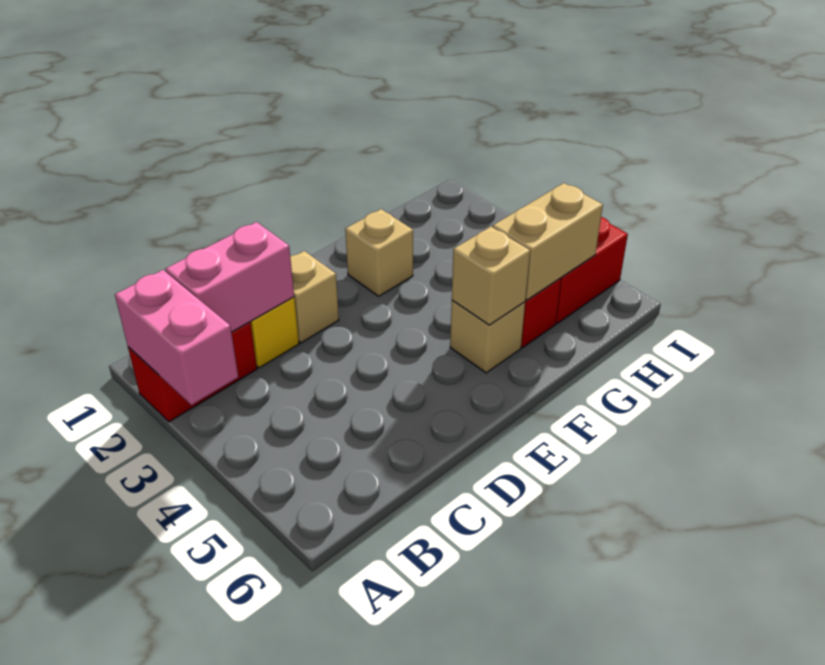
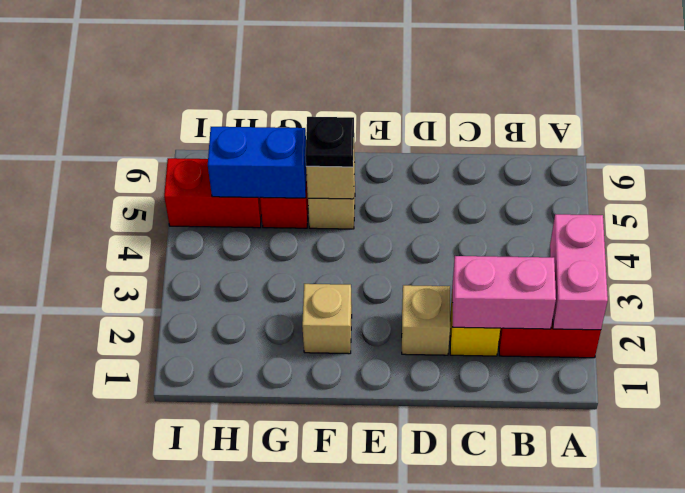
none -> black plate F5 level 3
tan brick G5:H5 level 2 -> blue brick G5:H5 level 2

